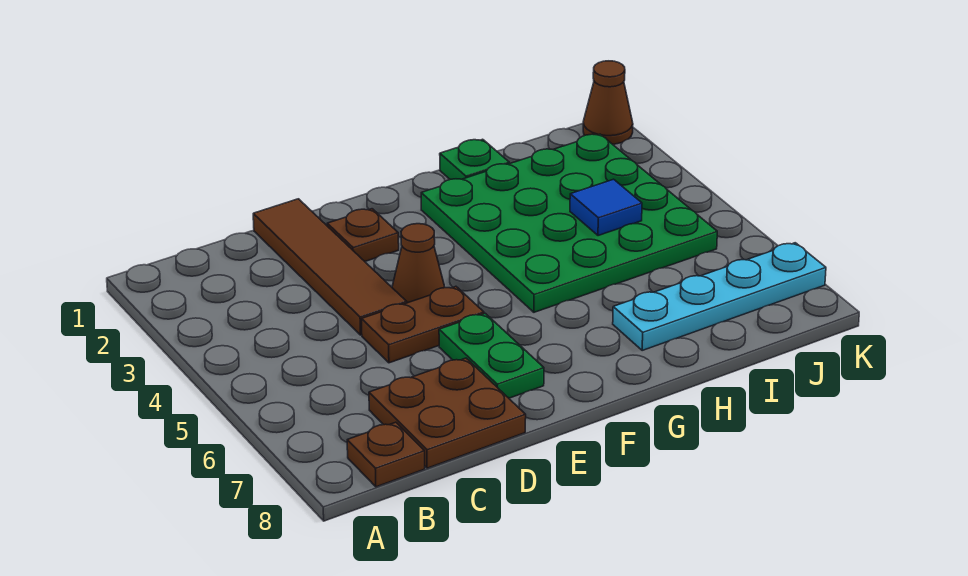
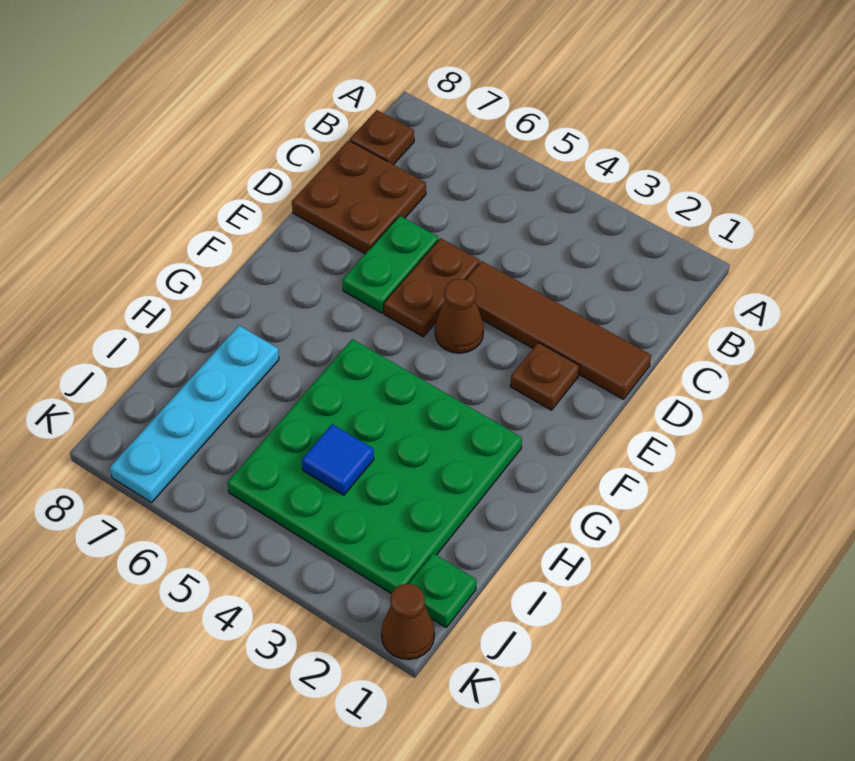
green plate E6:E7 level 1 -> green plate D6:E6 level 1
green plate H1 level 1 -> green plate J1 level 1

